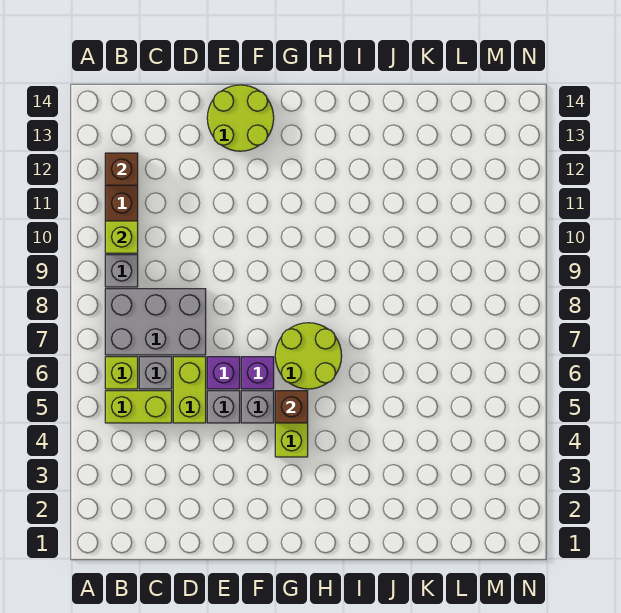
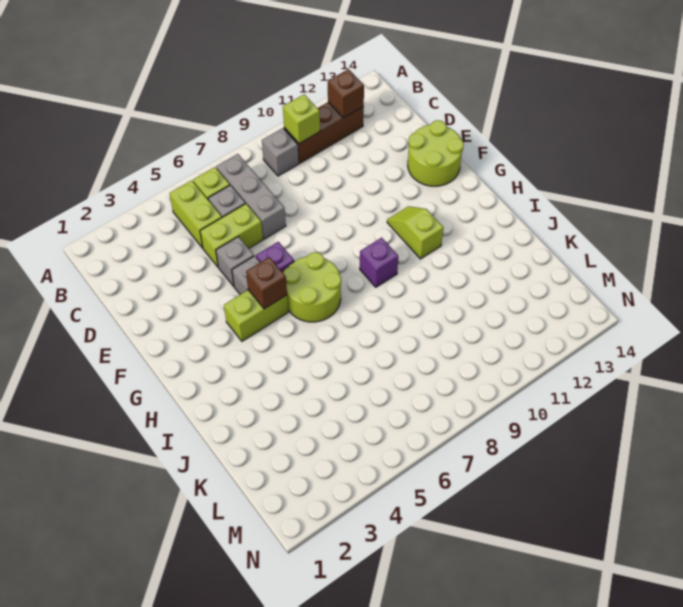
grey brick B7:D8 level 1 -> grey brick B7:D7 level 1
purple brick E6 level 1 -> purple brick H9 level 1
none -> lime slope G11:H11 level 1 top H

